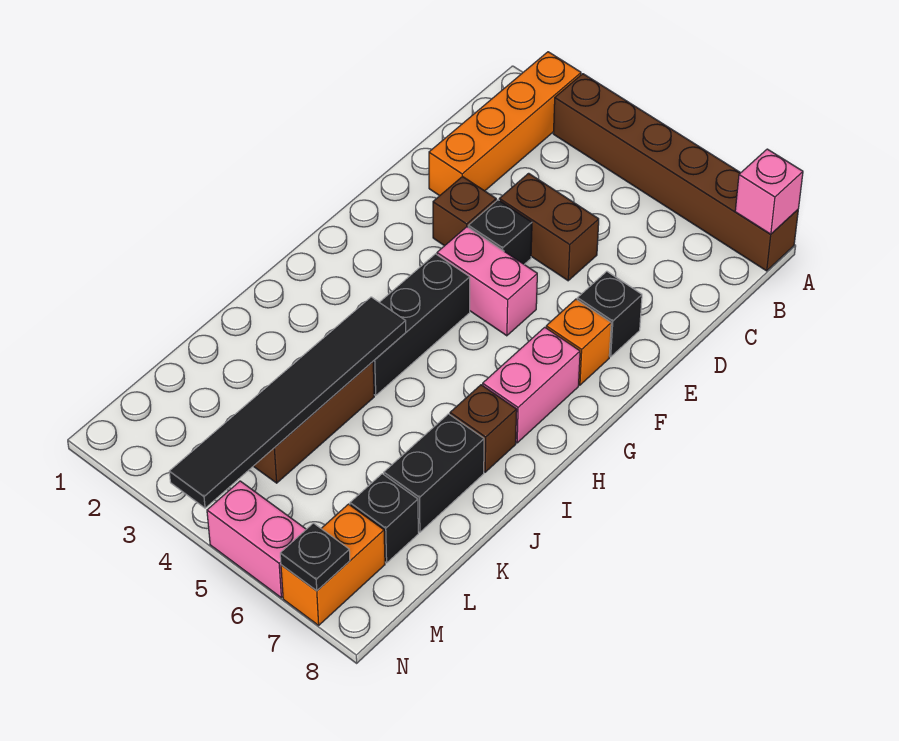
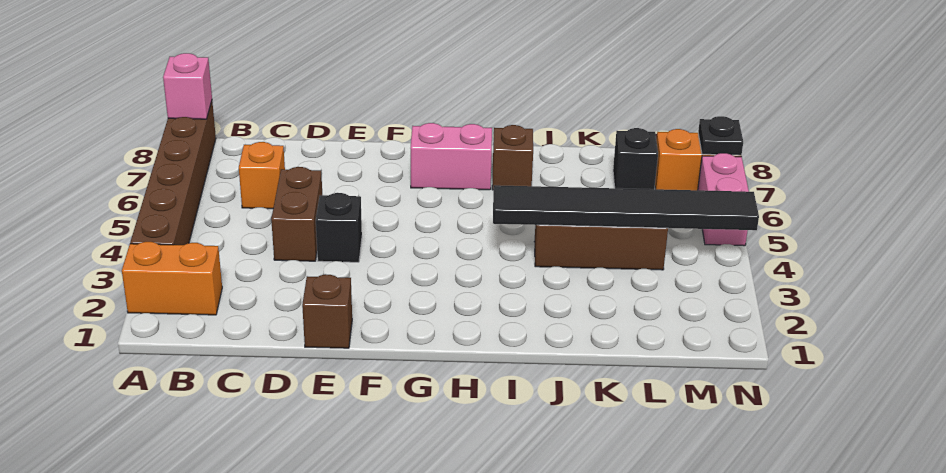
orange brick A2:D2 level 1 -> orange brick A2:B2 level 1
brown brick E3 level 1 -> brown brick E1 level 1
black brick E7 level 1 -> none
pink brick F4:F5 level 1 -> none
orange brick F7 level 1 -> orange brick C6 level 1
black brick G4:I4 level 1 -> none
black brick J7:K7 level 1 -> none

